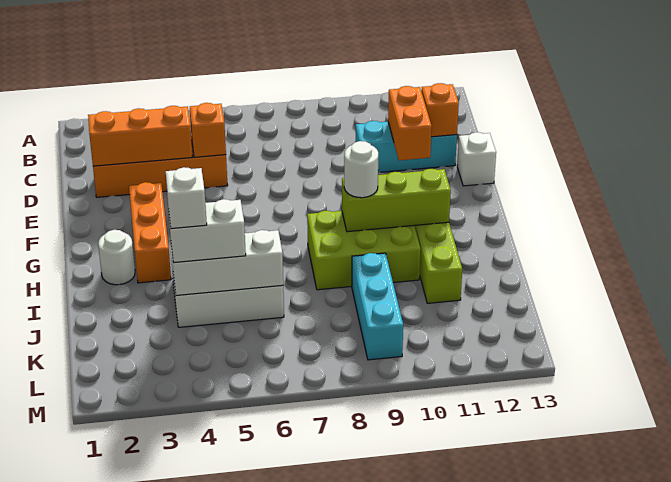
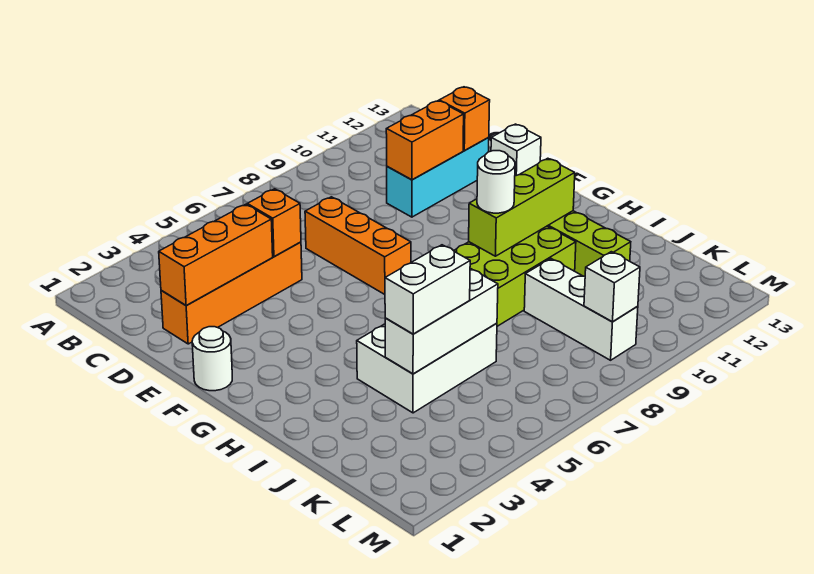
orange brick D11:E11 level 2 -> orange brick D10:D11 level 2
orange brick F3:H3 level 1 -> orange brick D7:F7 level 1
white round brick H2 level 1 -> white round brick F1 level 1
white brick J4 level 4 -> white brick L9 level 2
cyan brick J9:L9 level 1 -> white brick J9:L9 level 1

